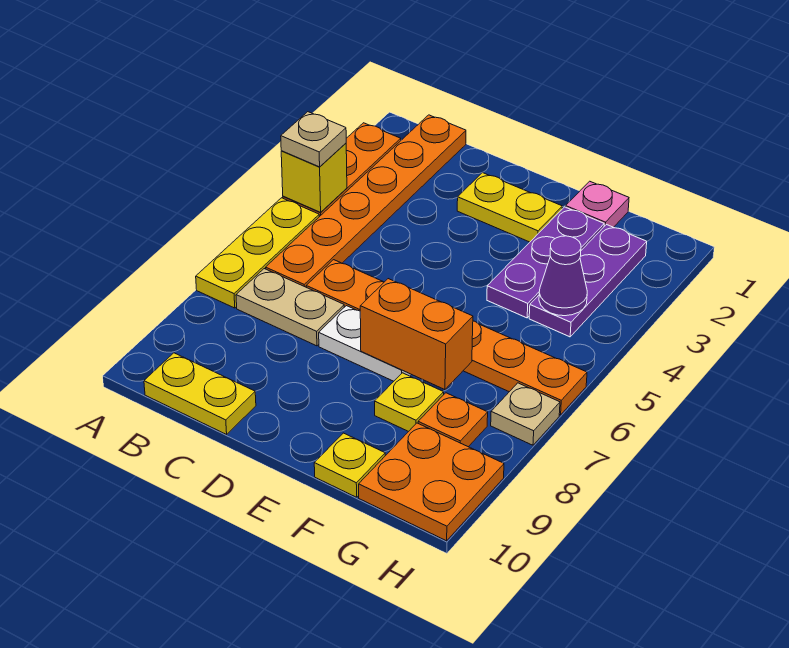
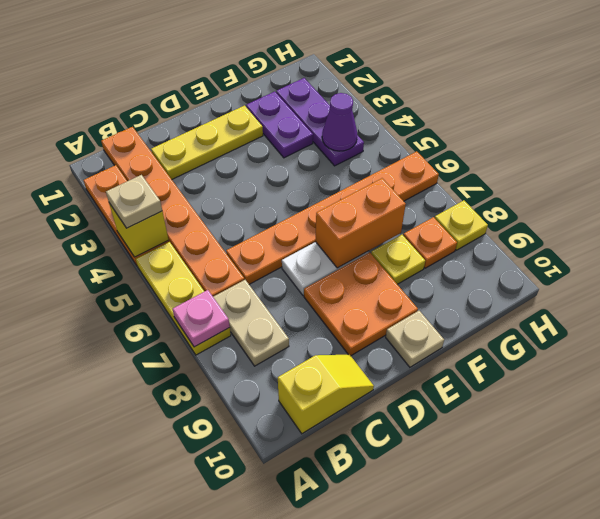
tan plate B7:C7 level 1 -> tan plate B7:B8 level 1
yellow plate B10:C10 level 1 -> yellow slope B10:C10 level 1 top B
yellow plate D2:E2 level 1 -> yellow plate C2:E2 level 1
pink plate F1 level 1 -> pink plate A7 level 2
purple plate F2:F4 level 1 -> purple plate F2:F3 level 1
yellow plate F10 level 1 -> yellow plate H8 level 1
orange plate G9:H10 level 1 -> orange plate D8:E9 level 1
tan plate H7 level 1 -> tan plate E10 level 1

